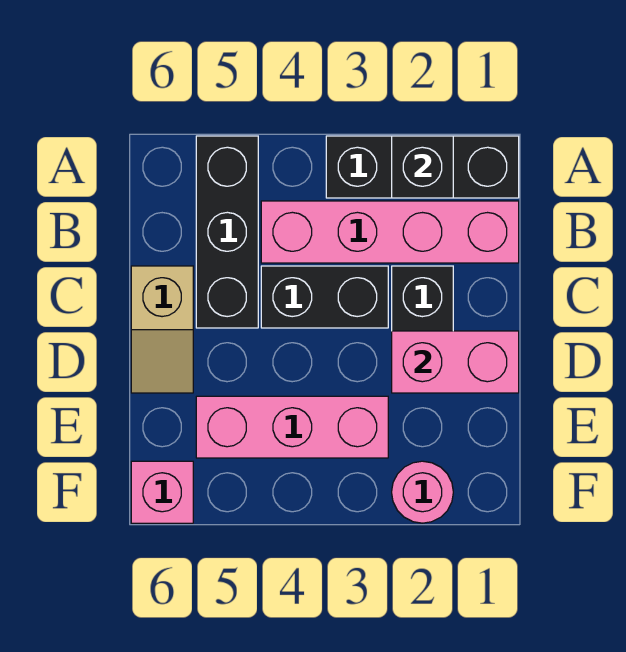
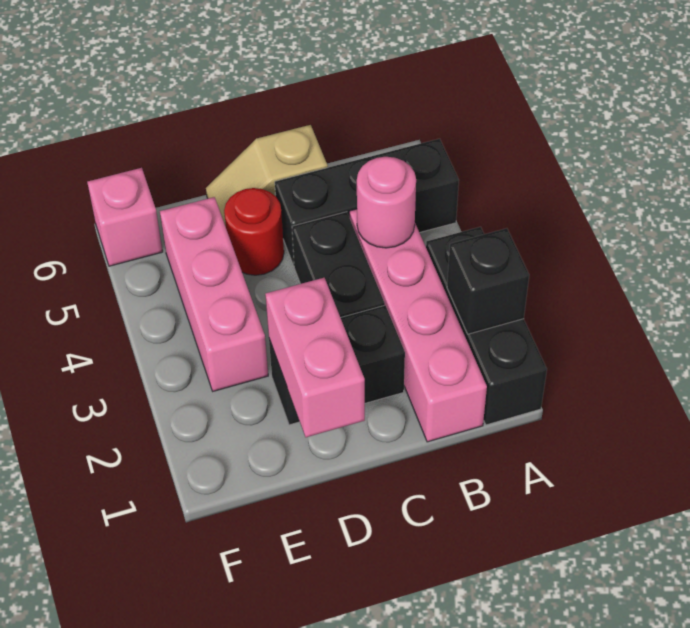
none -> red round brick D5 level 1
pink round brick F2 level 1 -> pink round brick B4 level 2

